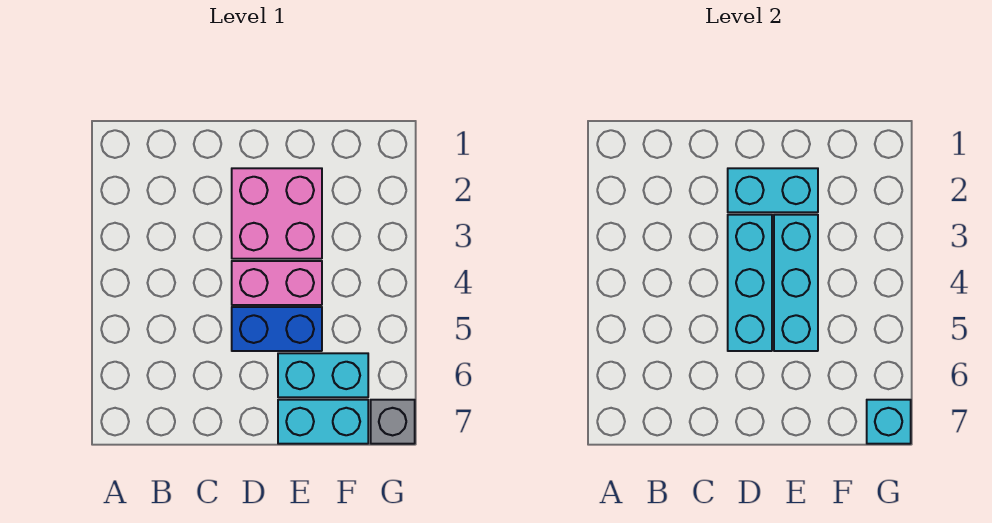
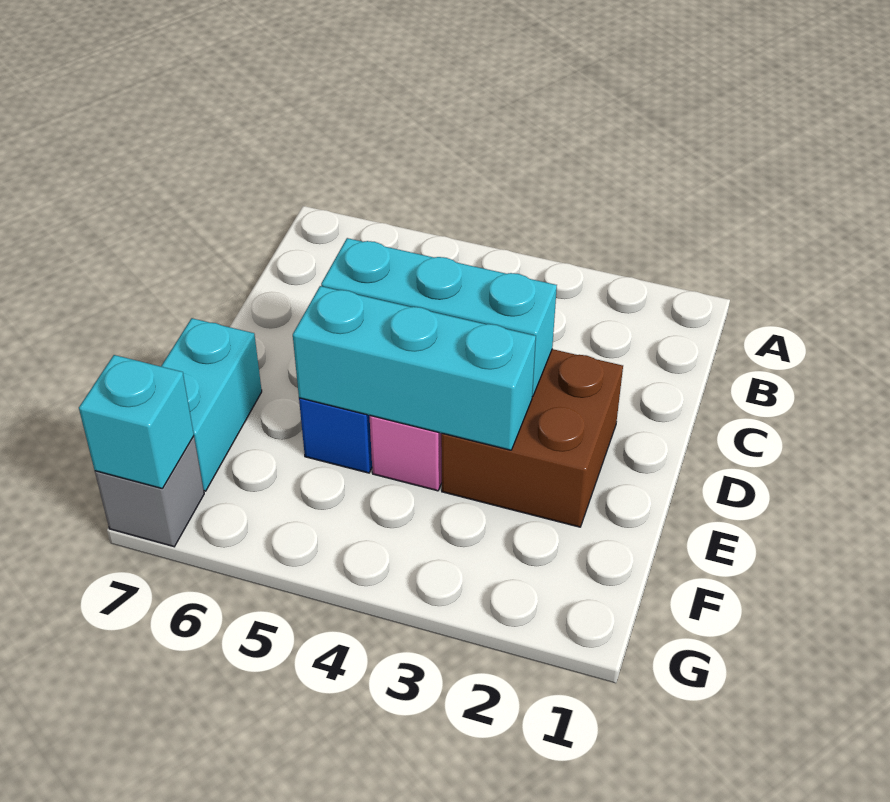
pink brick D2:E3 level 1 -> brown brick D2:E3 level 1
cyan brick D2:E2 level 2 -> none
cyan brick E6:F6 level 1 -> none

